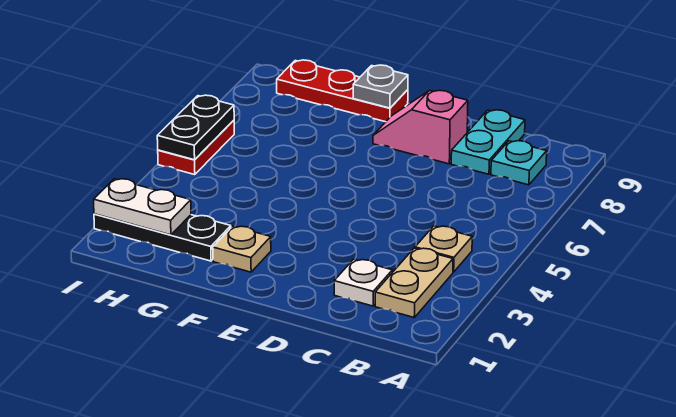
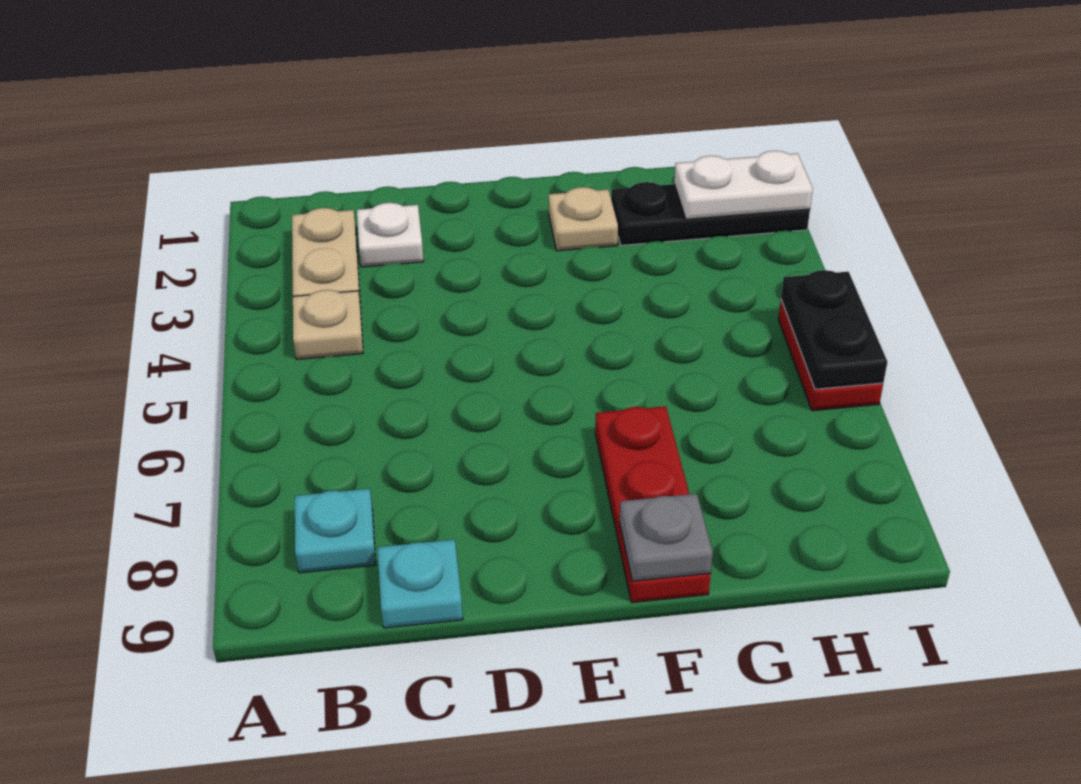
cyan plate C8:C9 level 1 -> cyan plate C9 level 1
pink slope D8:E8 level 1 top D -> none
red plate F9:H9 level 1 -> red plate F7:F9 level 1

